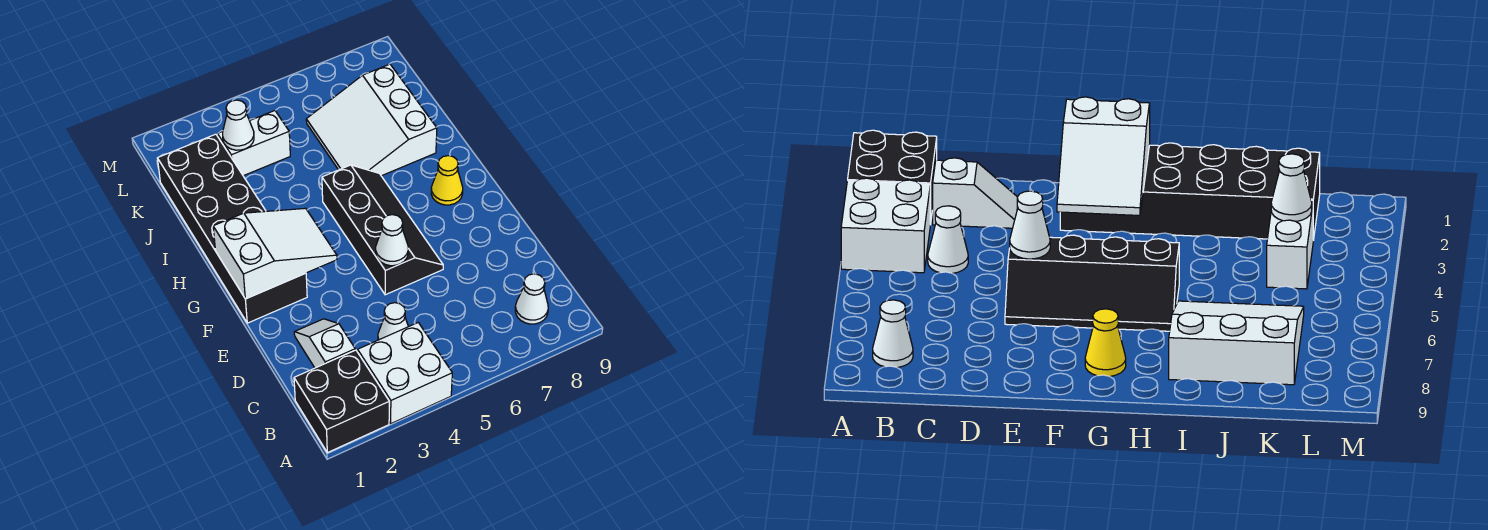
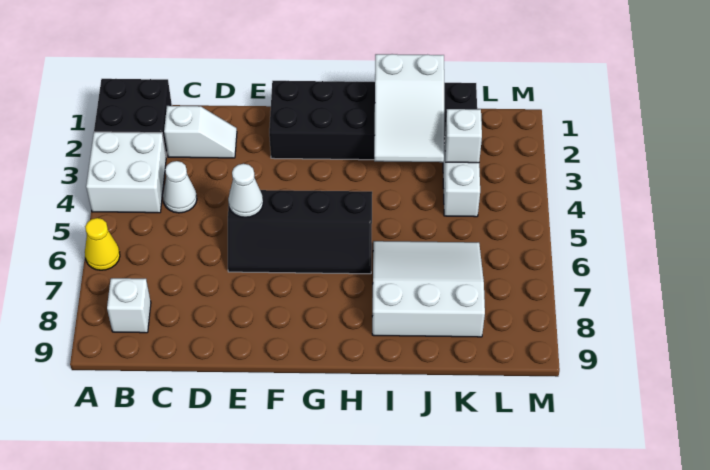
white cone B8 level 1 -> white brick B8 level 1
white slope F1:G3 level 2 top 1 -> white slope I1:J3 level 2 top 1
yellow cone G8 level 1 -> yellow cone A6 level 1
white cone K3 level 2 -> white brick K3 level 2

